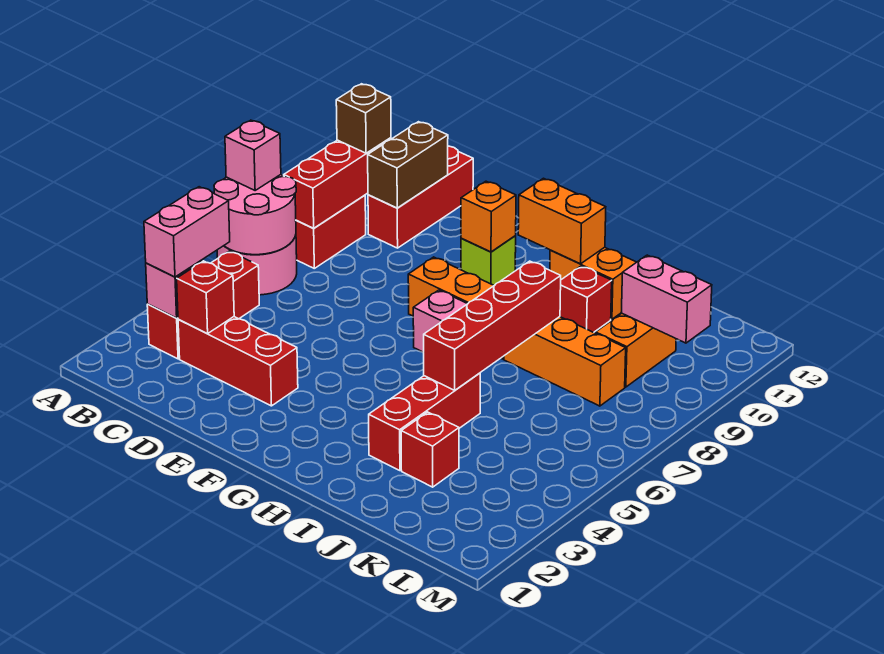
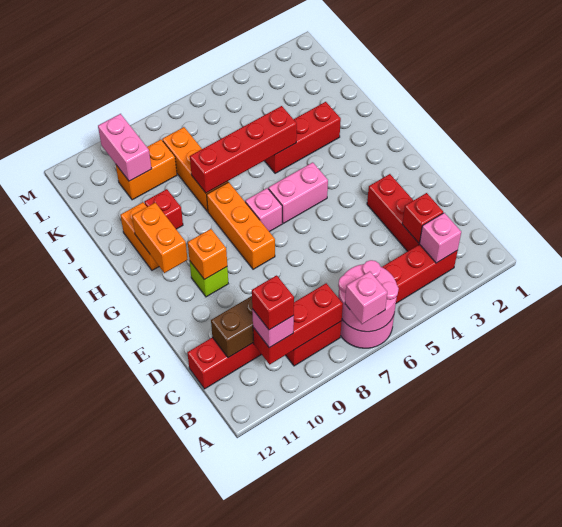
pink brick B3:B4 level 3 -> pink brick G5:G6 level 1
brown brick B10 level 3 -> pink brick B10 level 3
red brick J3 level 1 -> red brick B10 level 4

